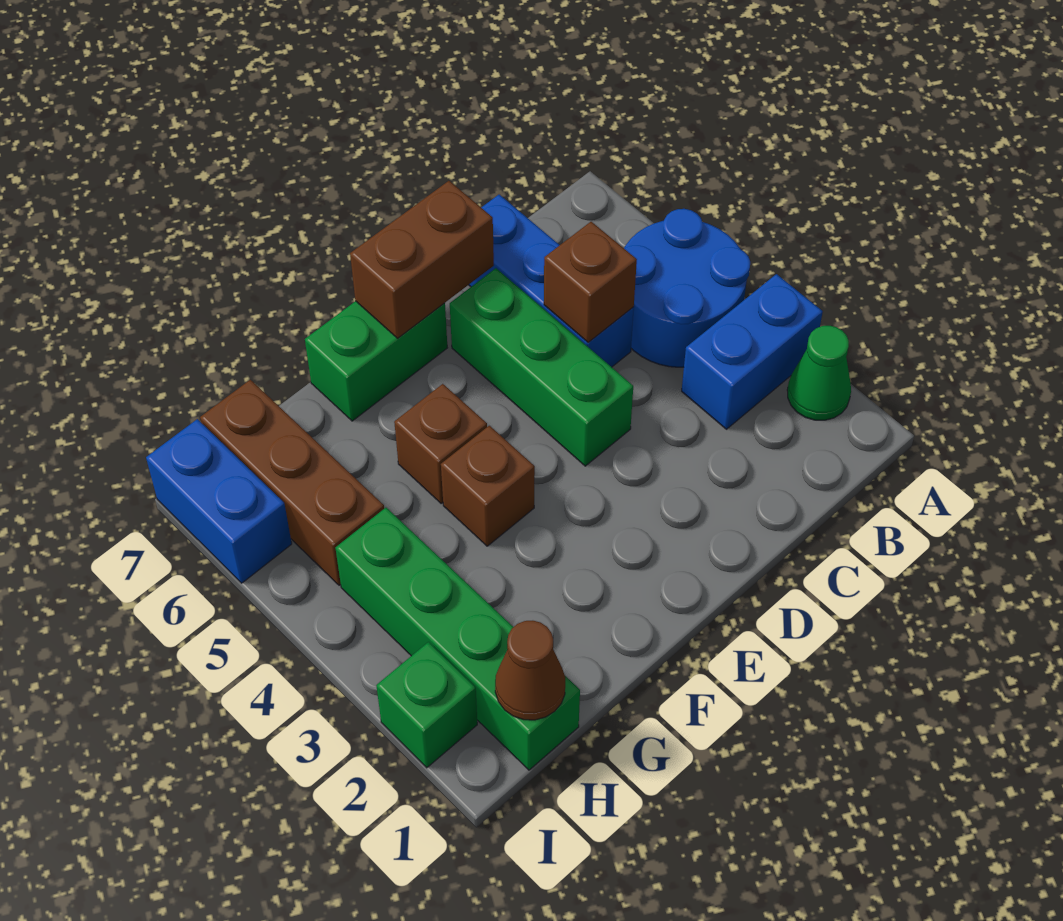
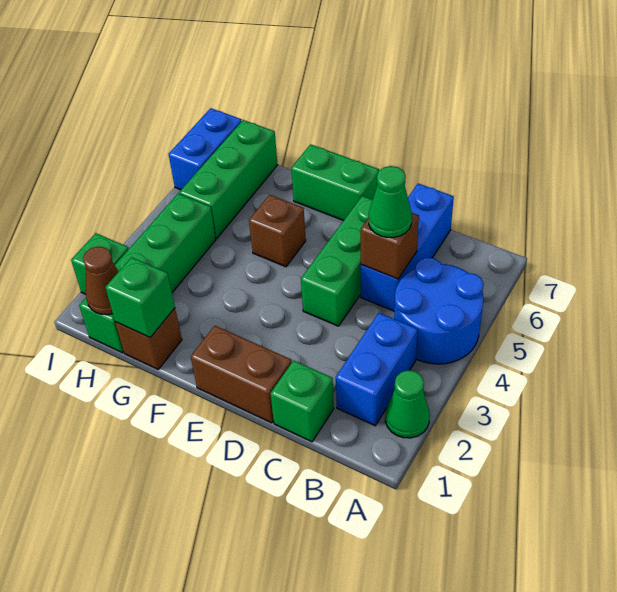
blue brick A3:B3 level 1 -> blue brick B2:B3 level 1
none -> green brick C1 level 1
none -> green cone C5 level 3
brown brick D7:E7 level 2 -> brown brick D1:E1 level 1
brown brick F4 level 1 -> brown brick G1 level 1
none -> green brick G1 level 2
brown brick H5:H7 level 1 -> green brick H5:H7 level 1

